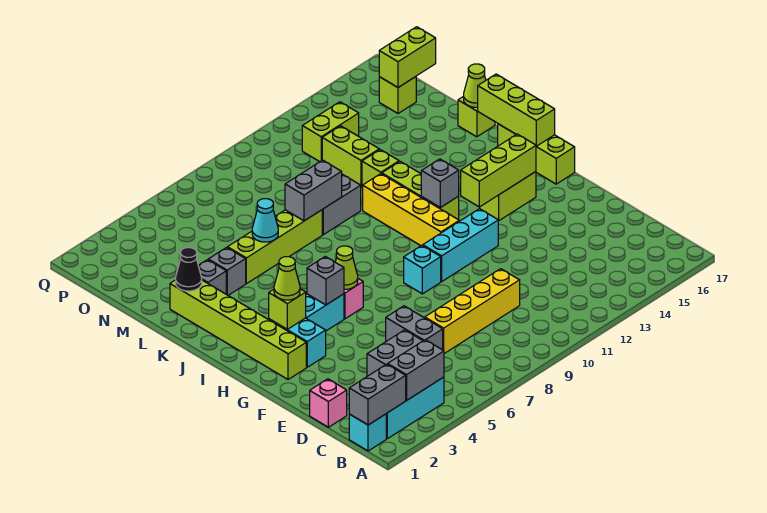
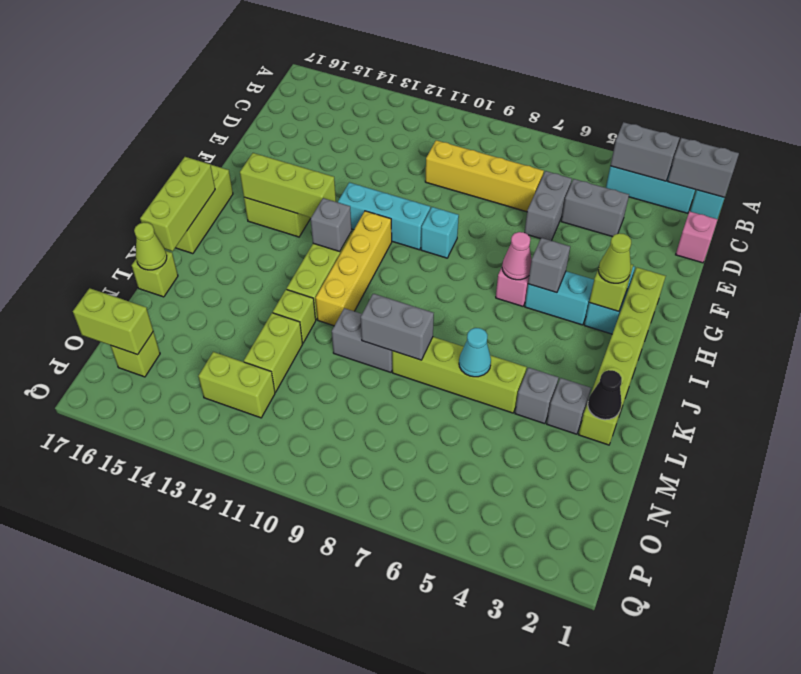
lime cone H6 level 2 -> pink cone H6 level 2

